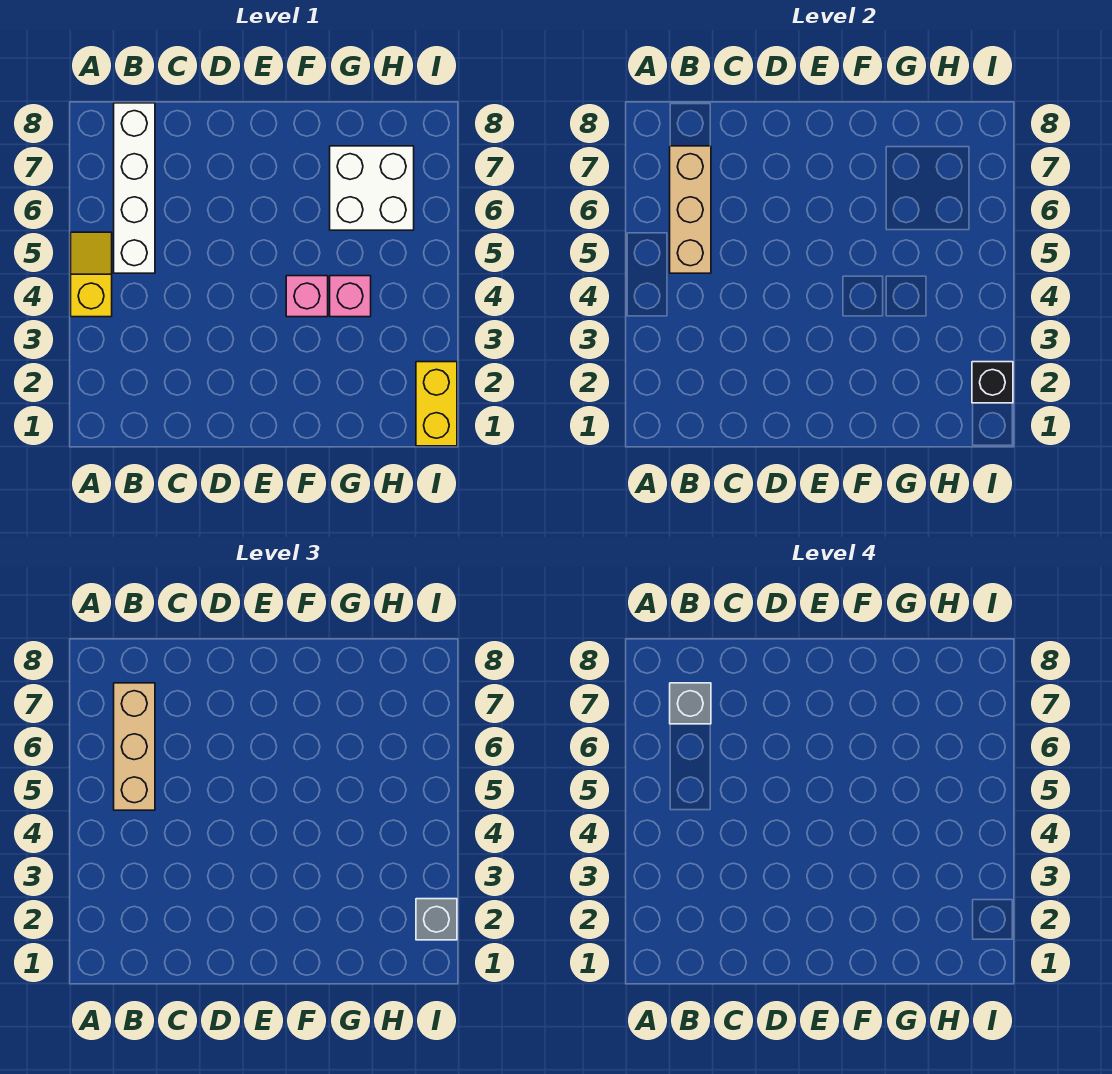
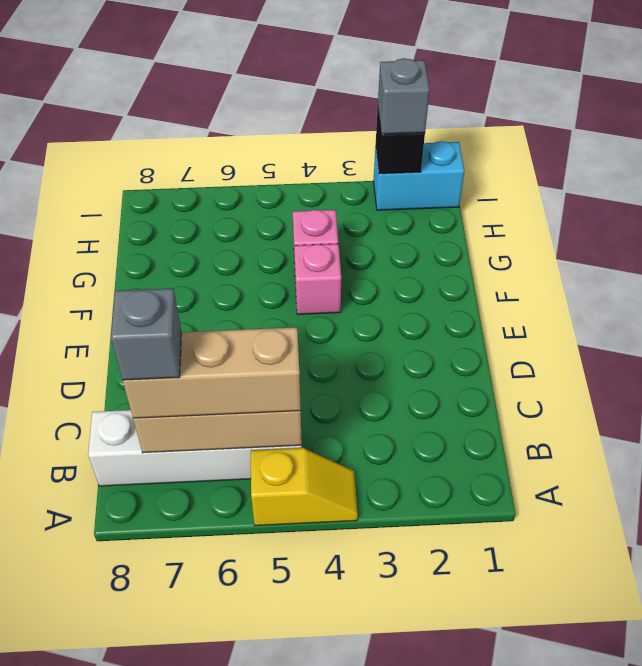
yellow slope A4:A5 level 1 top 4 -> yellow slope A4:A5 level 1 top 5
white brick G6:H7 level 1 -> none
yellow brick I1:I2 level 1 -> cyan brick I1:I2 level 1

